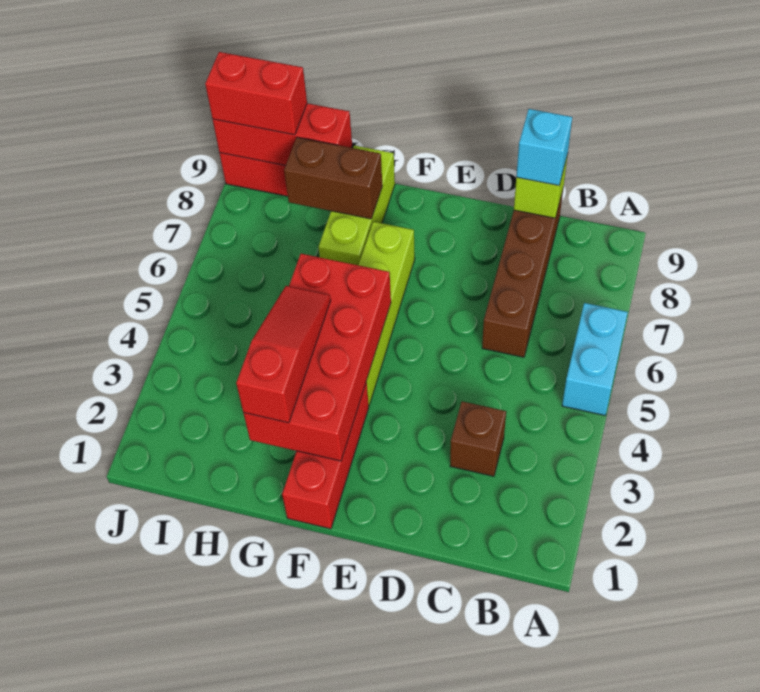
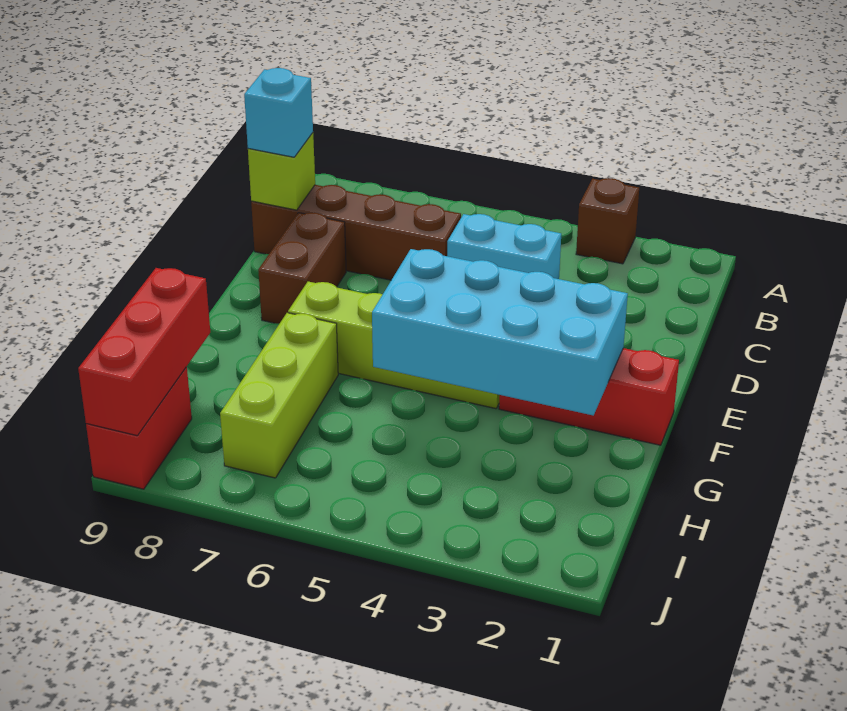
cyan brick A5:A6 level 1 -> cyan brick C4:C5 level 1
brown brick C3 level 1 -> brown brick A3 level 1
red brick F2:G5 level 2 -> cyan brick F2:G5 level 2
red slope G2:G4 level 3 top 2 -> none
lime brick G7:G9 level 1 -> lime brick G7:I7 level 1
brown brick G8:H8 level 2 -> brown brick D8:E8 level 1
red brick I9:J9 level 3 -> none

